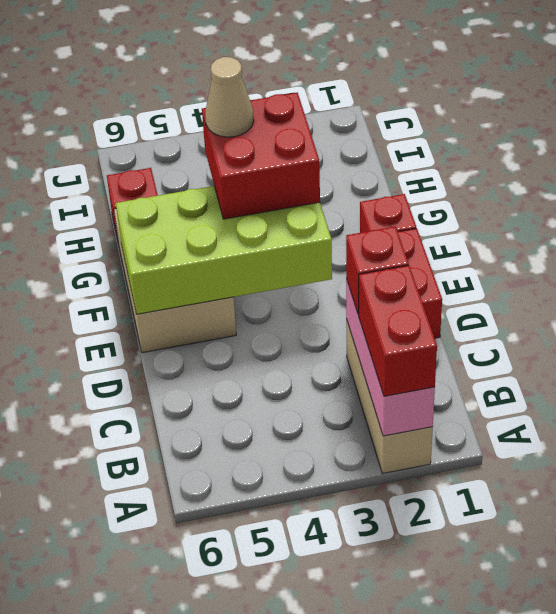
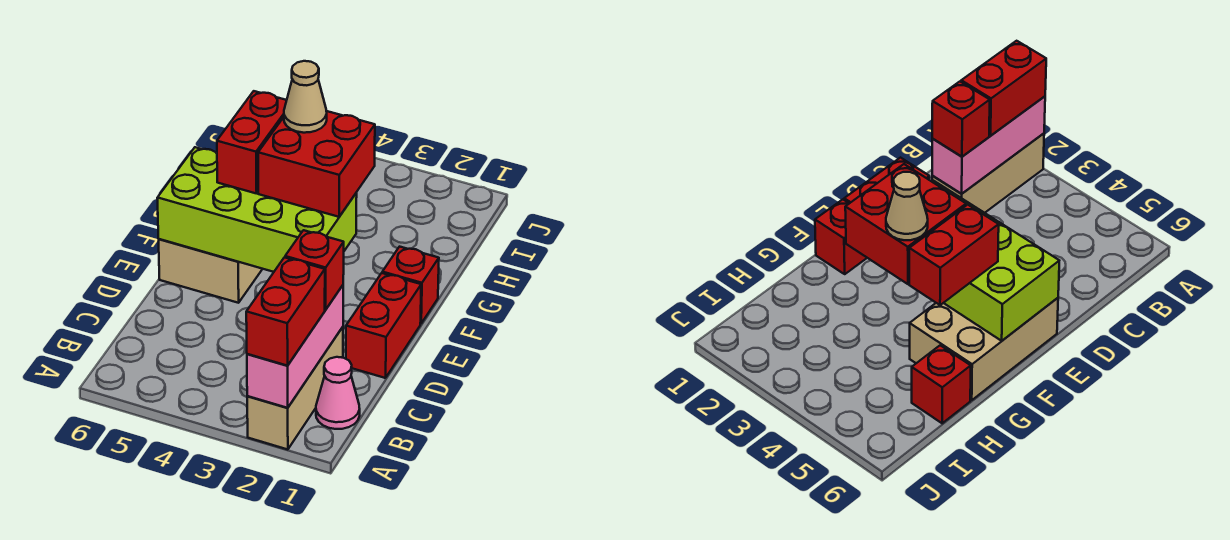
none -> pink cone B1 level 1
none -> red brick F5:G5 level 3

